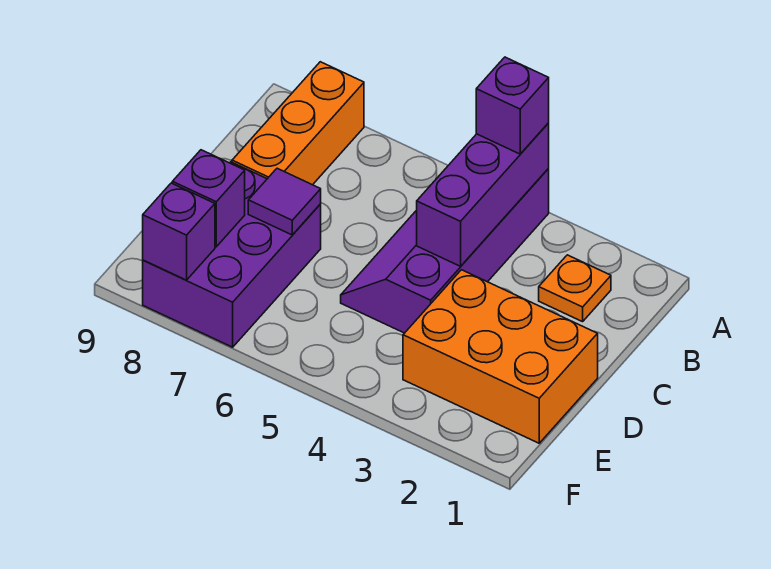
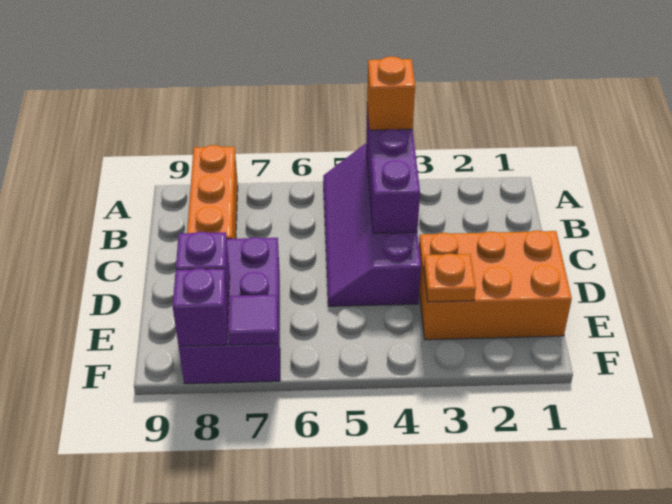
purple brick A4 level 3 -> orange brick A4 level 3
orange plate B2 level 1 -> orange plate E3 level 2
purple tile D7 level 2 -> purple tile F7 level 2

